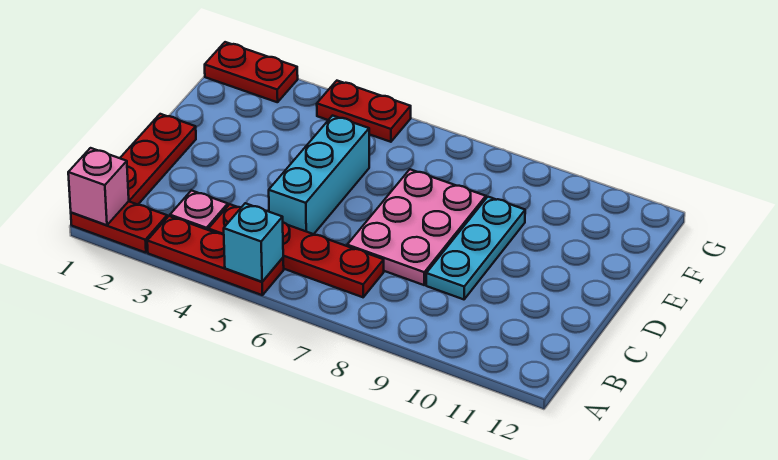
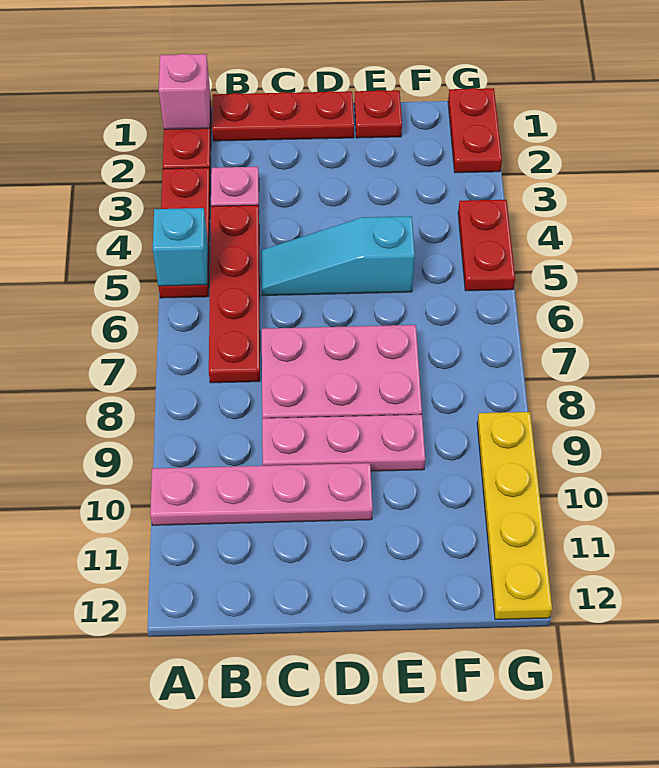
none -> pink plate A10:D10 level 1
cyan brick C5:E5 level 1 -> cyan slope C5:E5 level 1 top E
cyan plate C9:E9 level 1 -> pink plate C9:E9 level 1
none -> red plate E1 level 1
none -> yellow plate G9:G12 level 1

